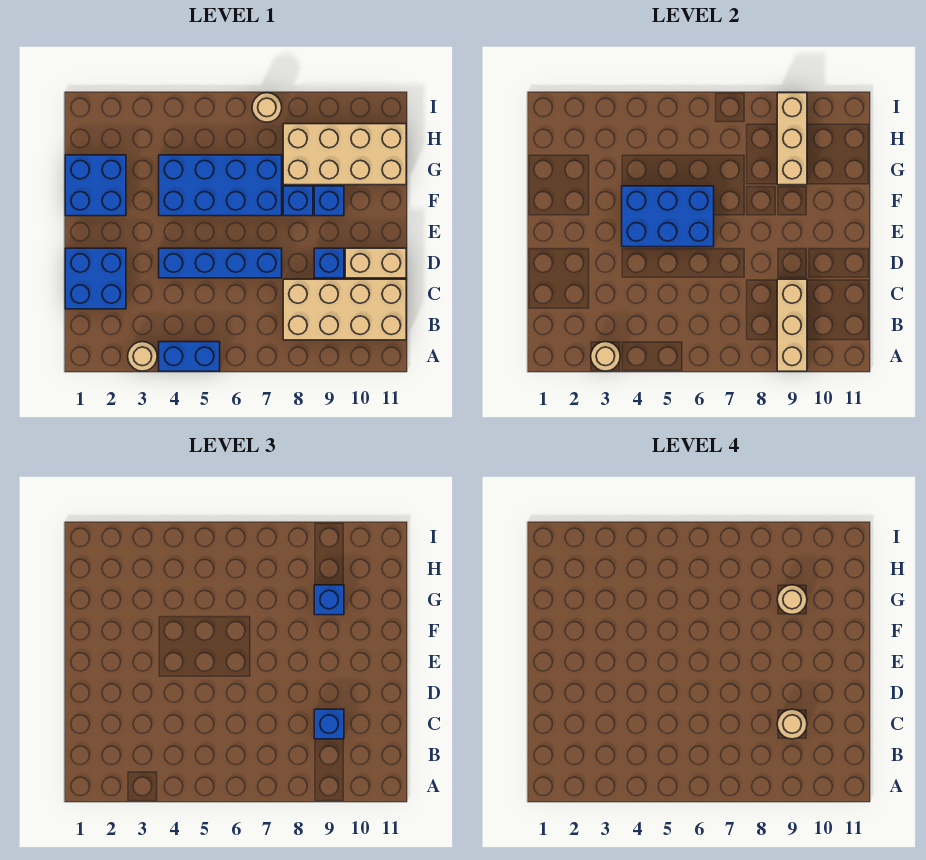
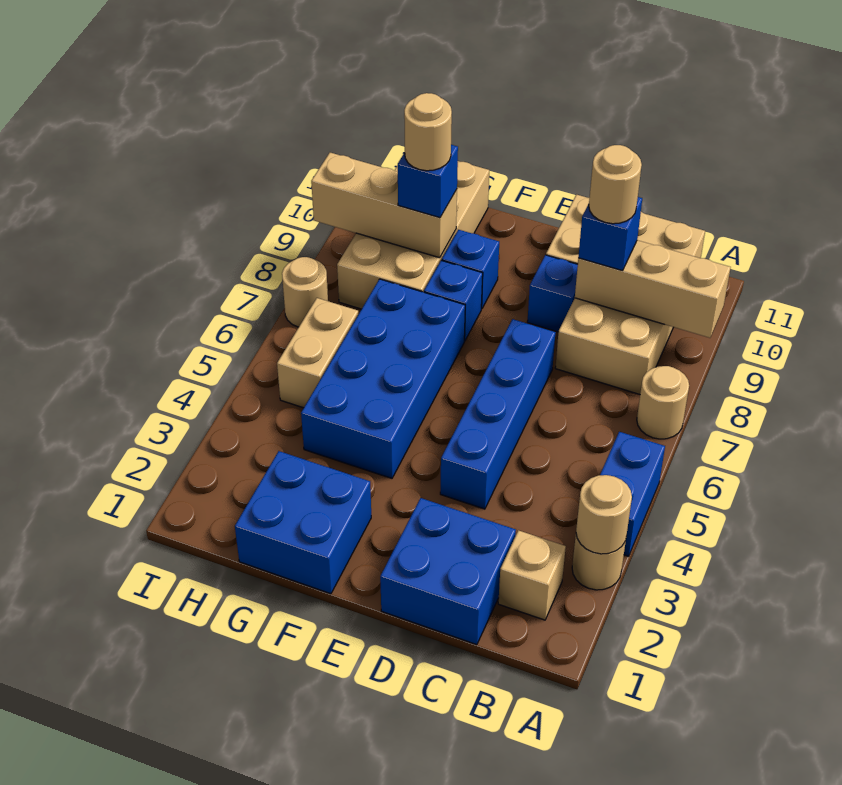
none -> tan round brick A7 level 1
none -> tan brick B2 level 1
blue brick E4:F6 level 2 -> none
none -> tan brick H5:H6 level 1

